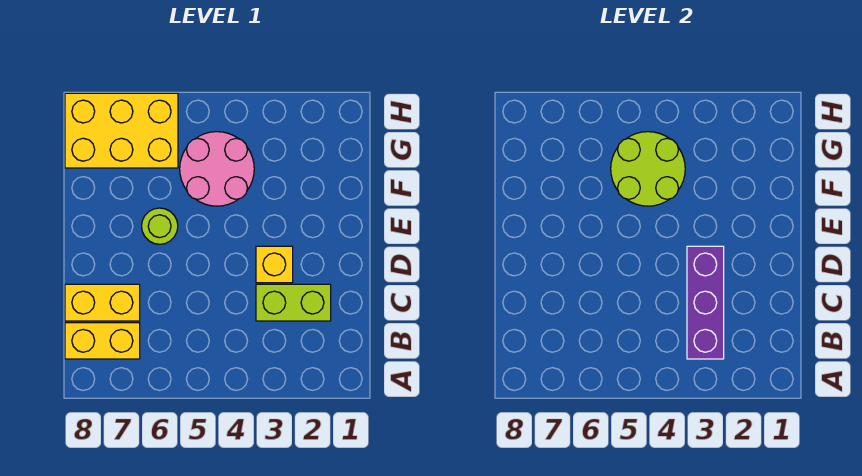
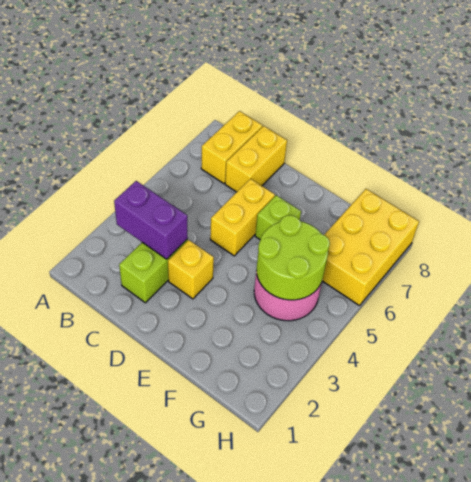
purple brick B3:D3 level 2 -> purple brick B3:C3 level 2
none -> yellow brick D5:D6 level 1
lime round brick E6 level 1 -> lime brick E6 level 1

